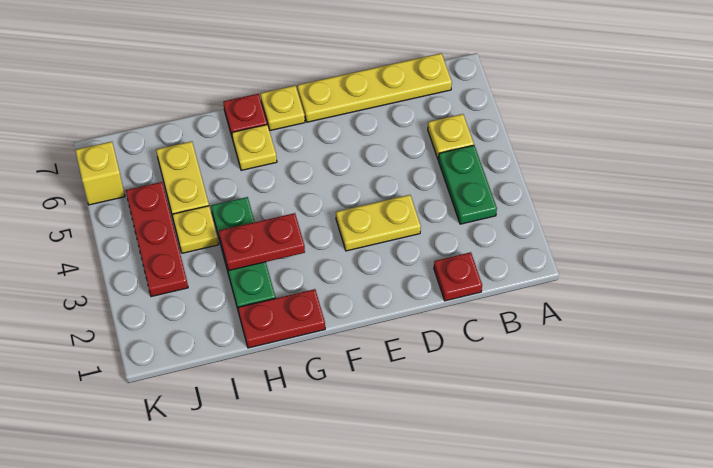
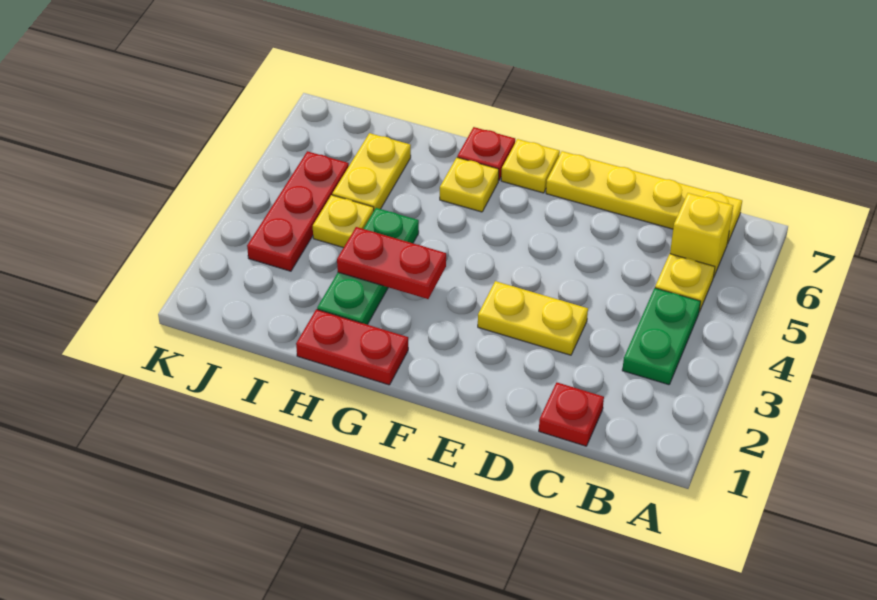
yellow brick K6 level 1 -> yellow brick B6 level 1

